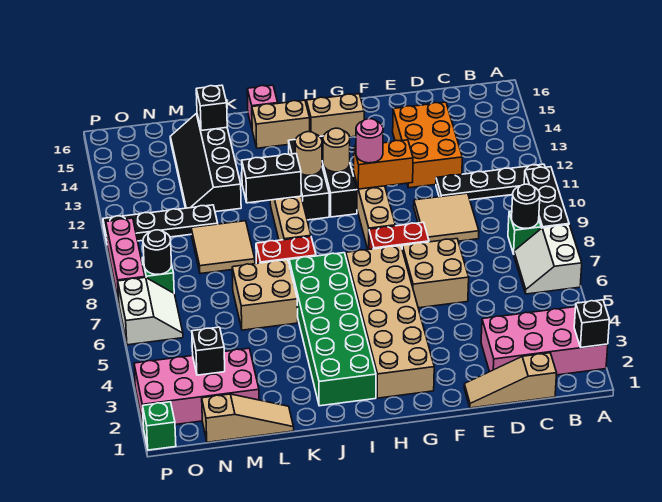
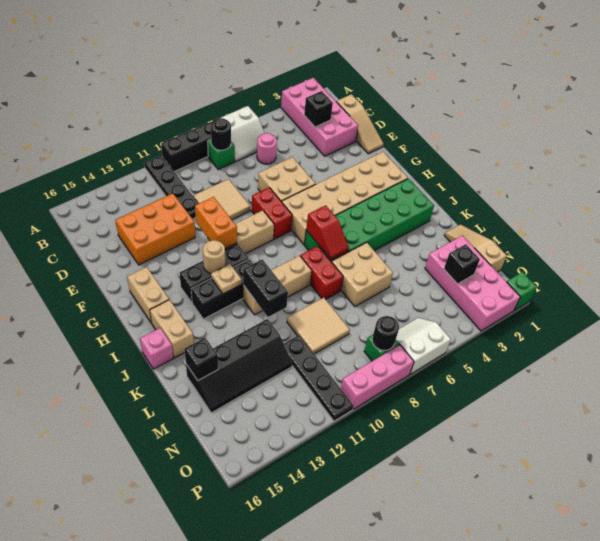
black brick A2 level 2 -> black brick C3 level 2
pink round brick G11 level 3 -> pink round brick C6 level 1
none -> red slope I7:J7 level 2 top I
tan round brick I12 level 2 -> tan plate I12 level 2

